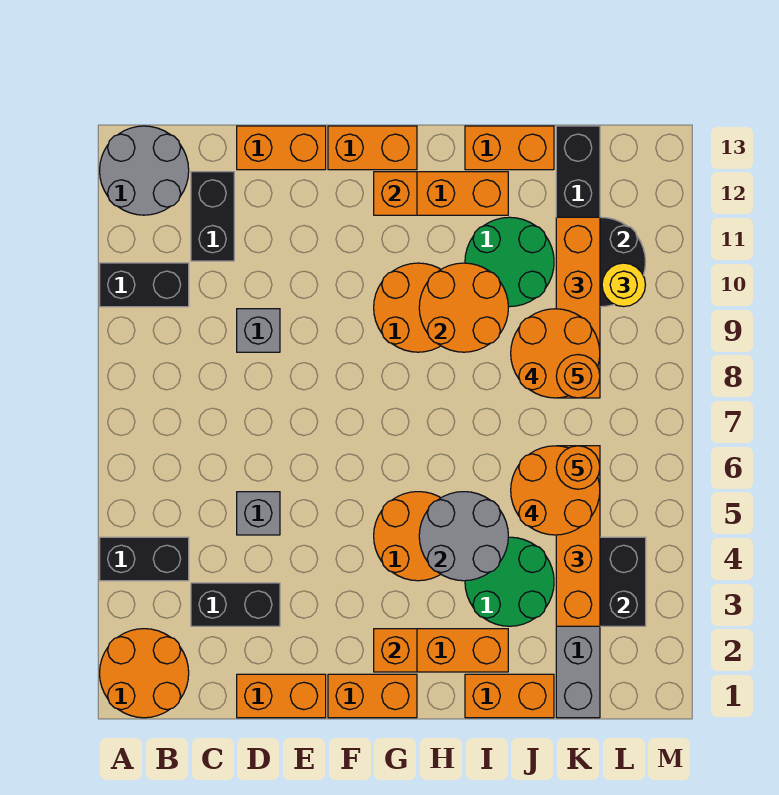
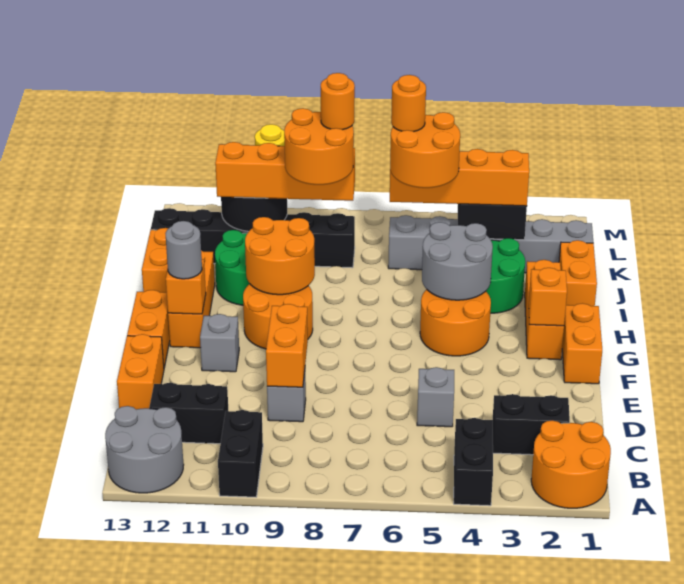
black brick C3:D3 level 1 -> black brick C2:C3 level 1
orange brick D1:E1 level 1 -> orange brick D9:E9 level 2
none -> grey brick F11 level 1
none -> grey round brick G12 level 3

